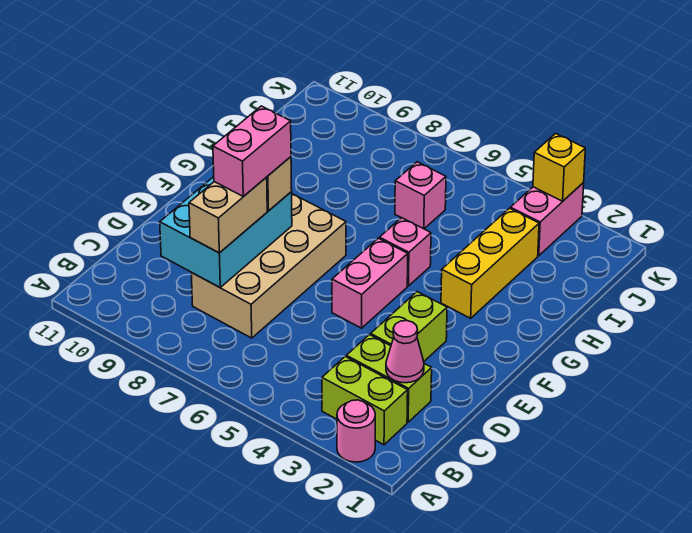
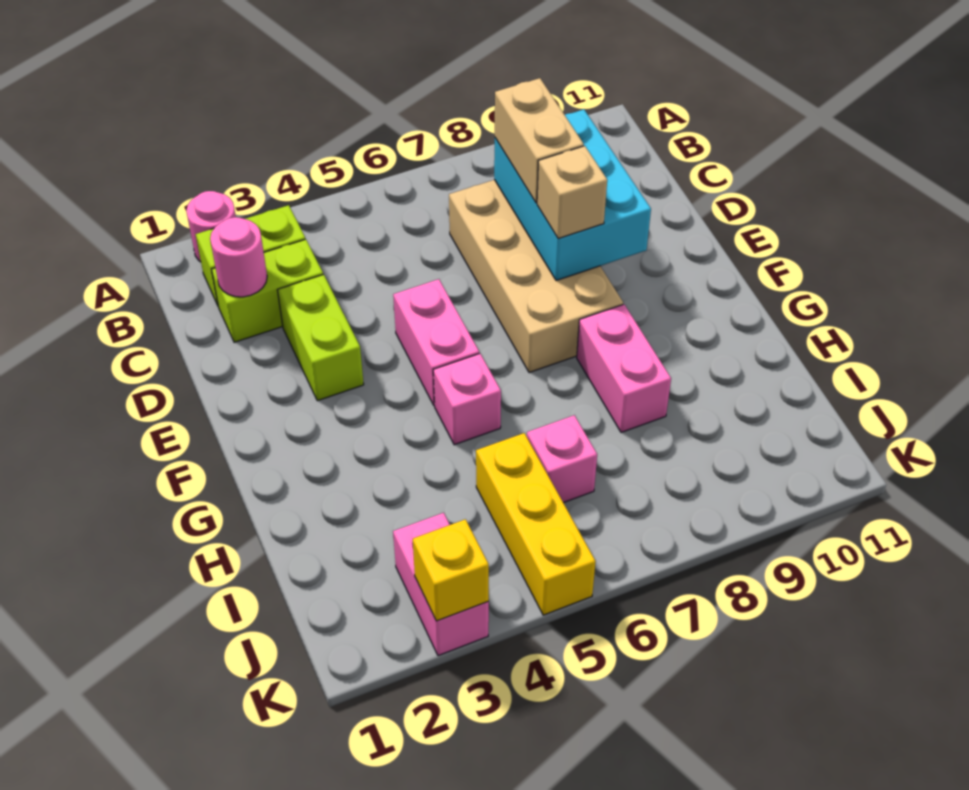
pink cone C2 level 2 -> pink round brick C2 level 2
pink brick D8:E8 level 4 -> pink brick G8:H8 level 1
yellow brick G3:I3 level 1 -> yellow brick I5:K5 level 1

